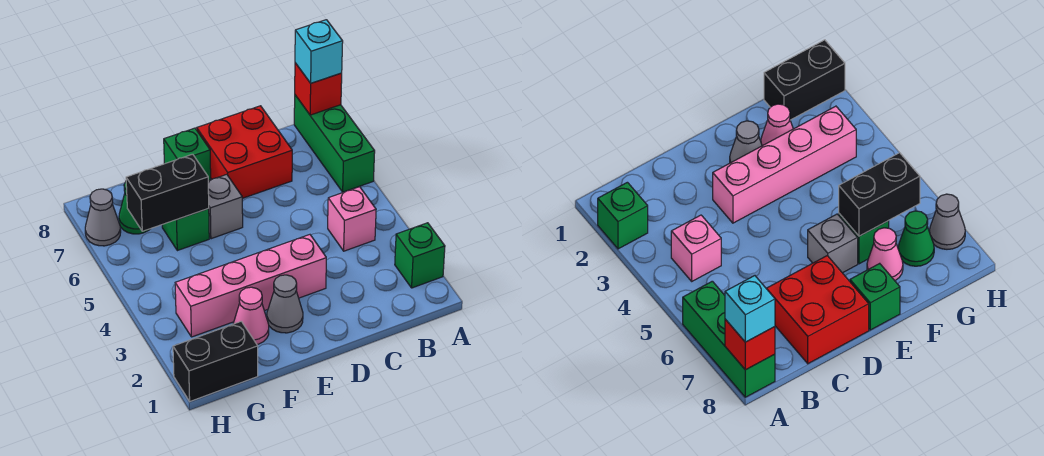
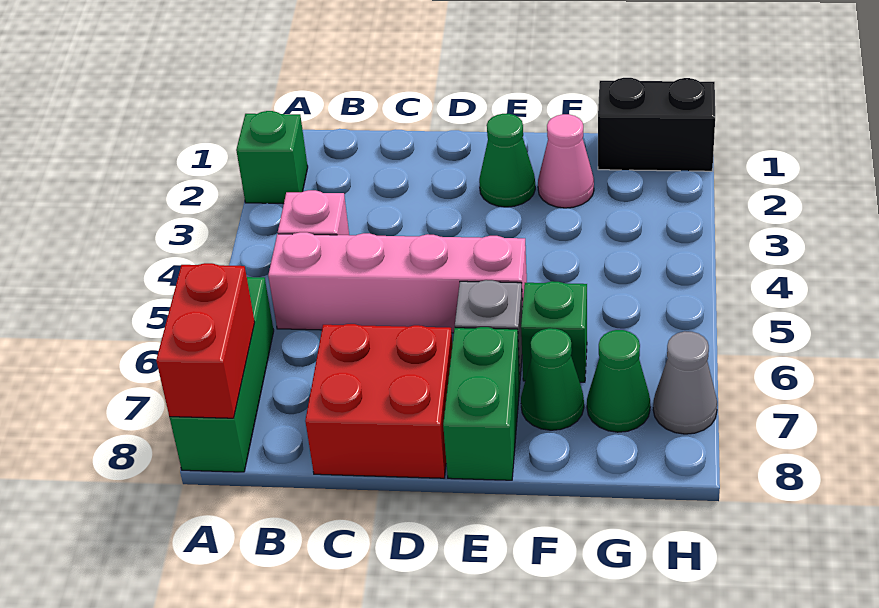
red brick A8 level 2 -> red brick A7:A8 level 2
cyan brick A8 level 3 -> none
pink brick D3:G3 level 1 -> pink brick B5:E5 level 1
grey cone E2 level 1 -> green cone E2 level 1
green brick E8 level 1 -> green brick E7:E8 level 1
black brick F6:G6 level 2 -> none
pink cone F7 level 1 -> green cone F7 level 1

